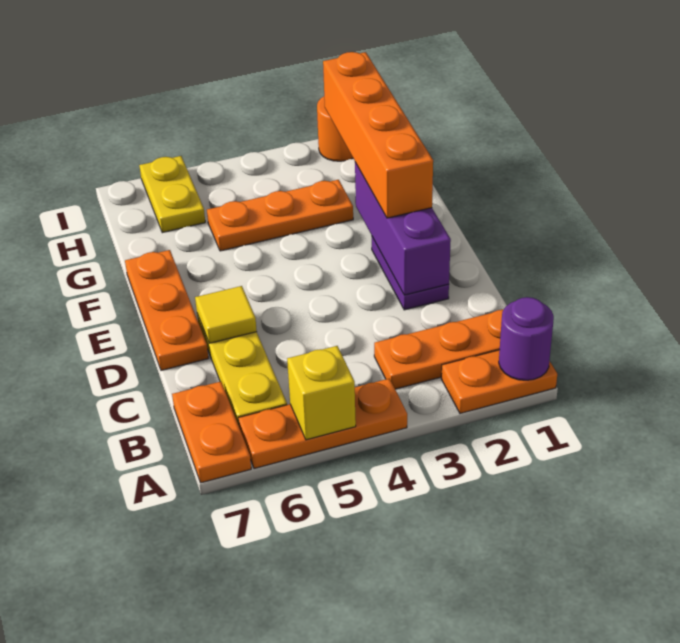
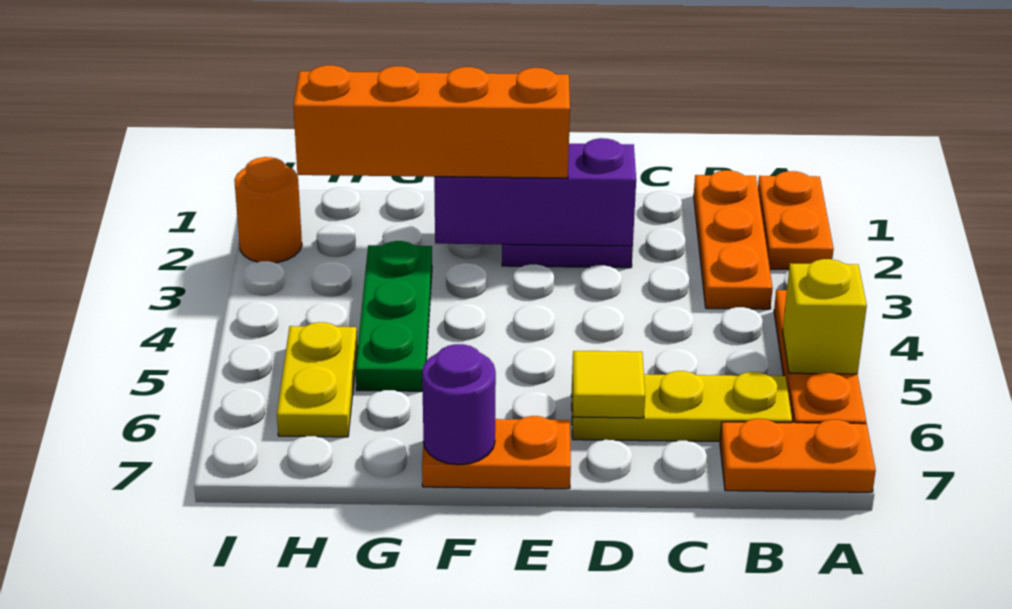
purple round brick A1 level 2 -> purple round brick F7 level 2
orange plate D7:F7 level 1 -> orange plate E7:F7 level 1
orange plate G3:G5 level 1 -> green plate G3:G5 level 1
yellow plate H6:I6 level 1 -> yellow plate H5:H6 level 1

